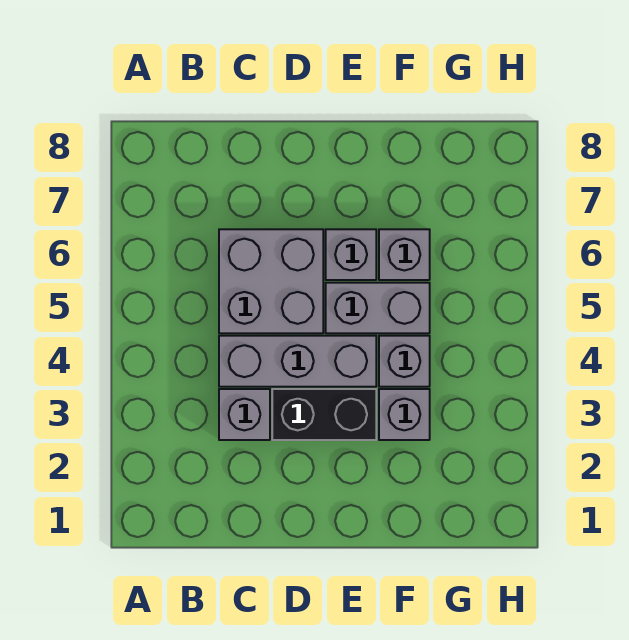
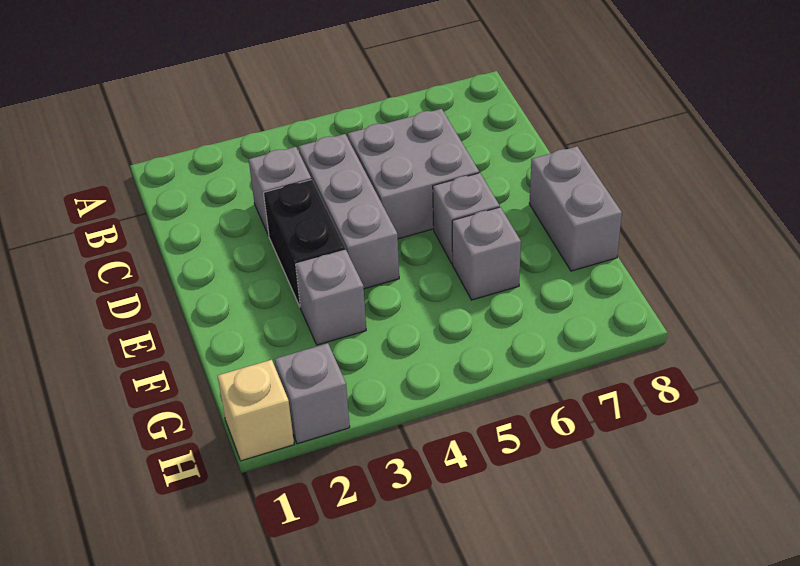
grey brick E5:F5 level 1 -> grey brick E8:F8 level 1
grey brick F4 level 1 -> grey brick H2 level 1
none -> tan brick H1 level 1

